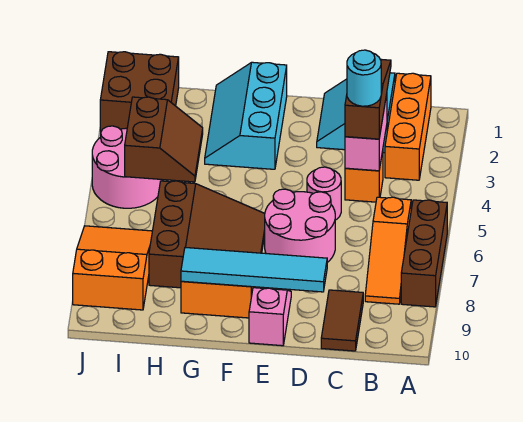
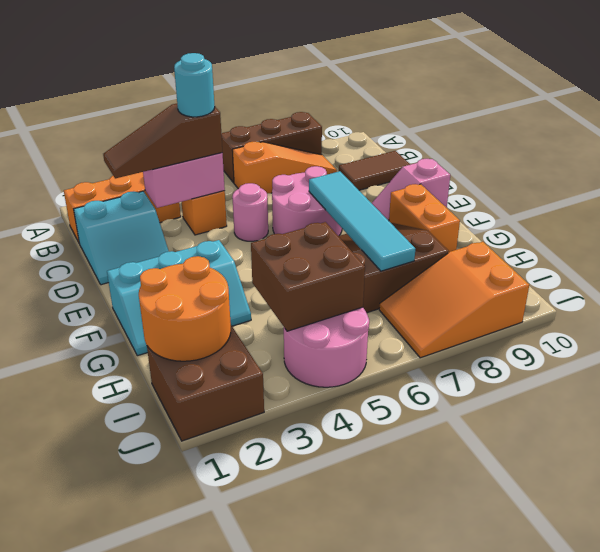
cyan tile D9:G9 level 2 -> cyan tile E7:H7 level 2
none -> orange round brick H1:I2 level 2
brown slope H4:I5 level 2 top I -> brown brick H4:I5 level 2

